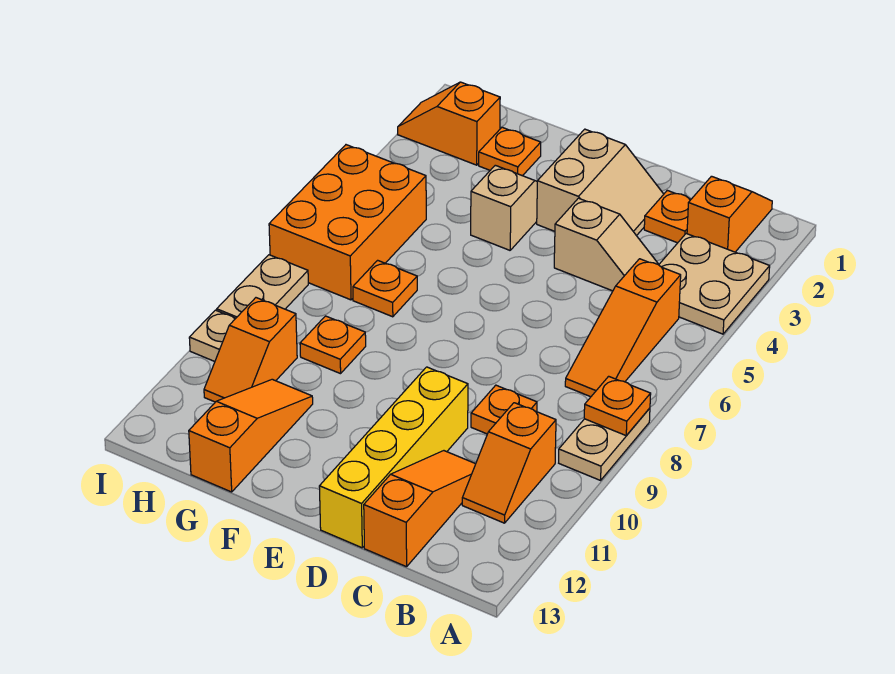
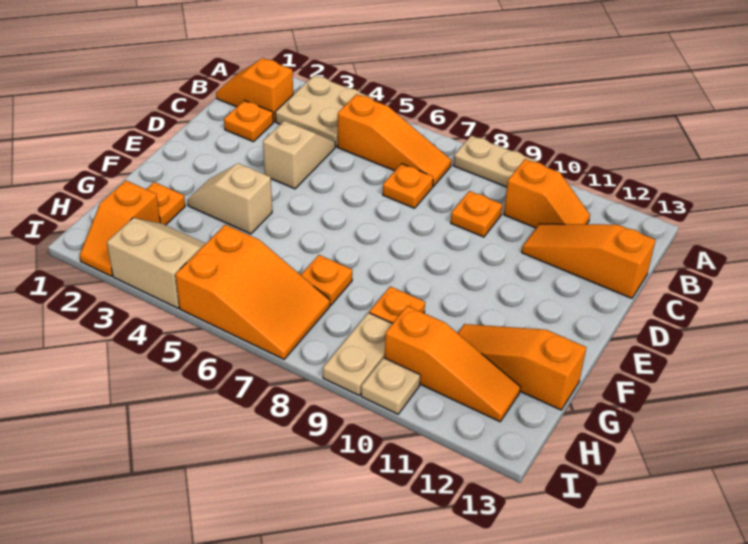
orange plate A8 level 2 -> orange plate C7 level 1
tan slope D2:E3 level 1 top E -> tan slope H3:I4 level 1 top I
yellow brick D10:D13 level 1 -> none
orange brick H5:I7 level 1 -> orange slope H5:I7 level 1 top 5
orange slope H10:H11 level 1 top 10 -> orange slope H10:H12 level 1 top 10
tan plate I8:I9 level 1 -> tan plate H9:I9 level 1

